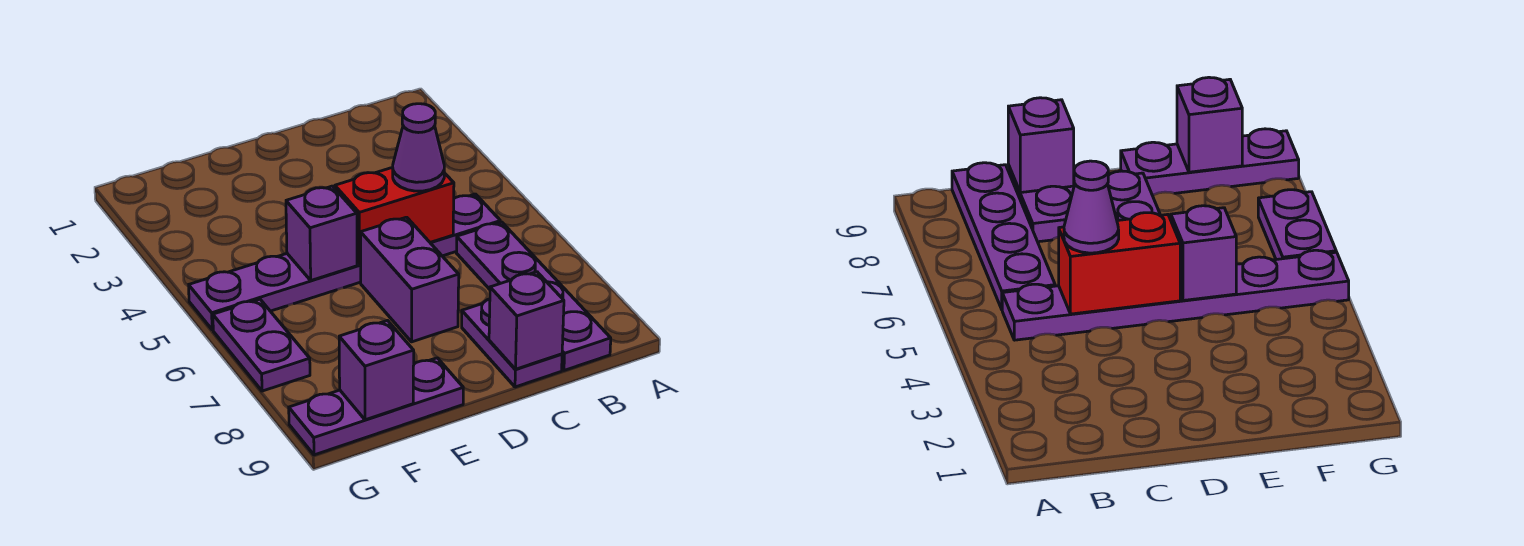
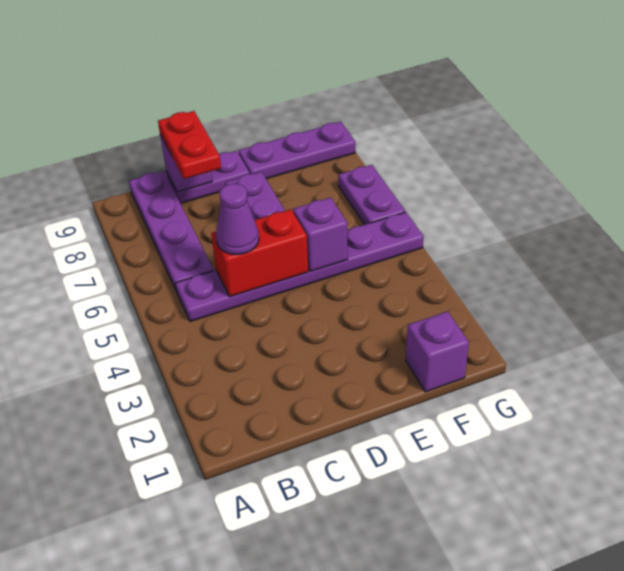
purple plate C8:C9 level 1 -> purple plate C9:D9 level 1
none -> red plate C8:C9 level 3
purple brick F9 level 2 -> purple brick F1 level 1

